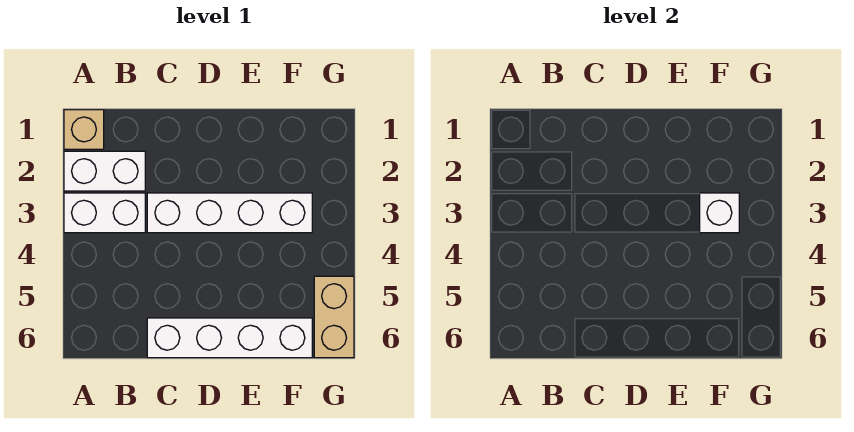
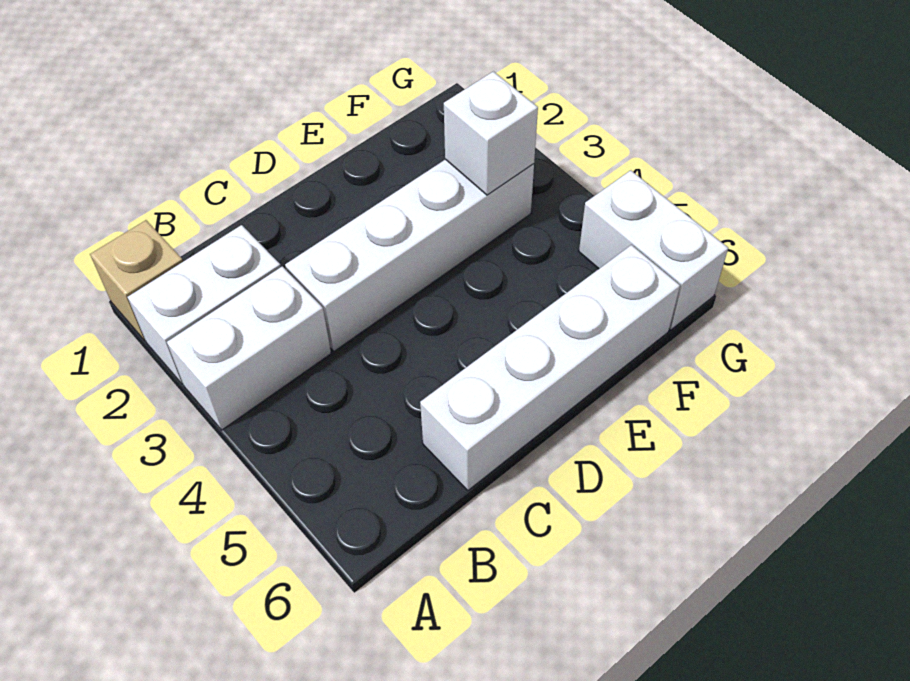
tan brick G5:G6 level 1 -> white brick G5:G6 level 1

